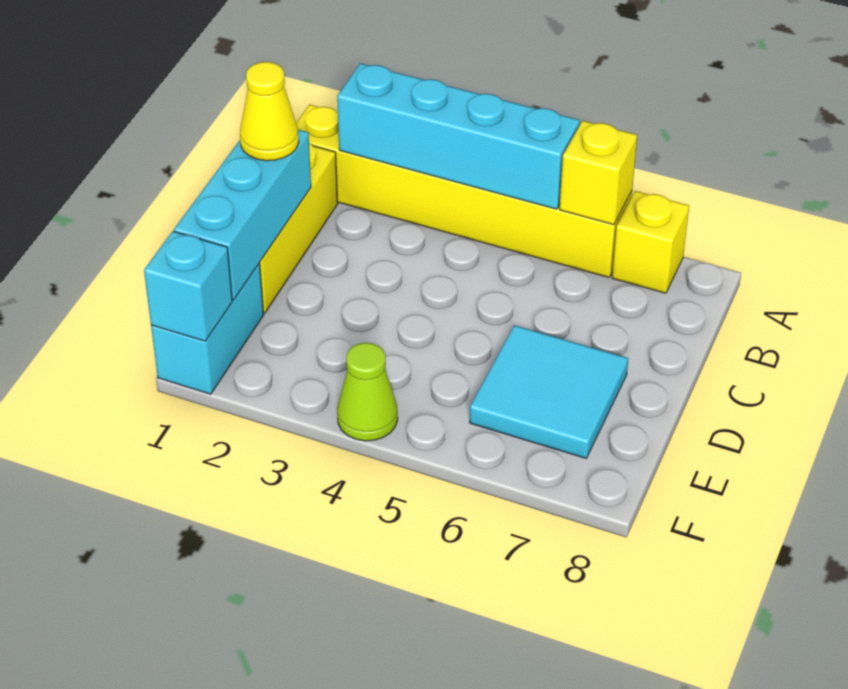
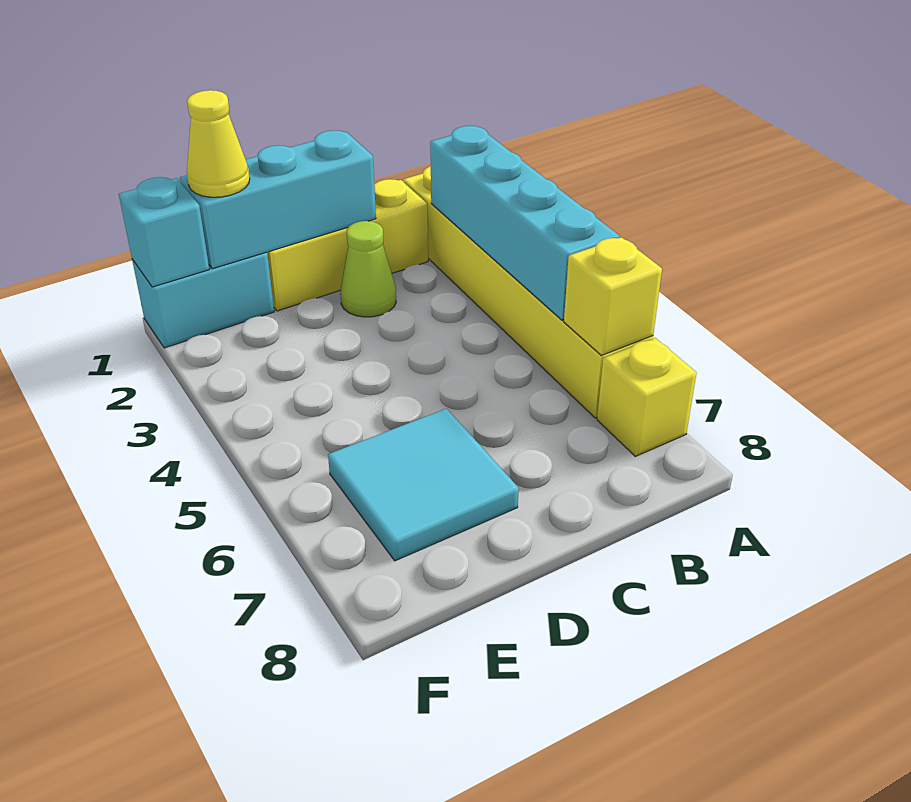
yellow cone C1 level 3 -> yellow cone E1 level 3
lime cone F4 level 1 -> lime cone C2 level 1

